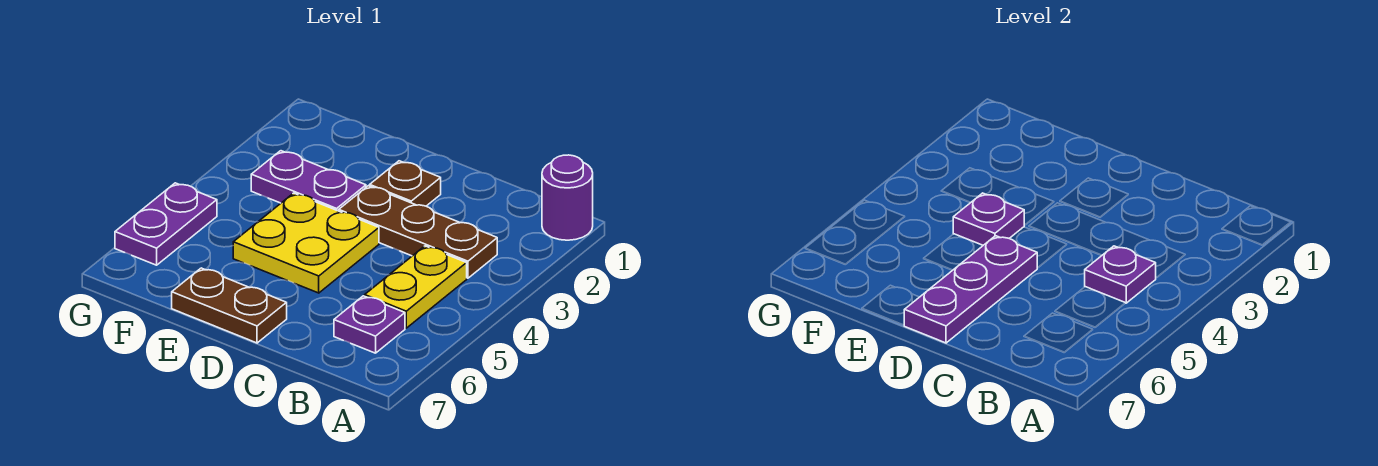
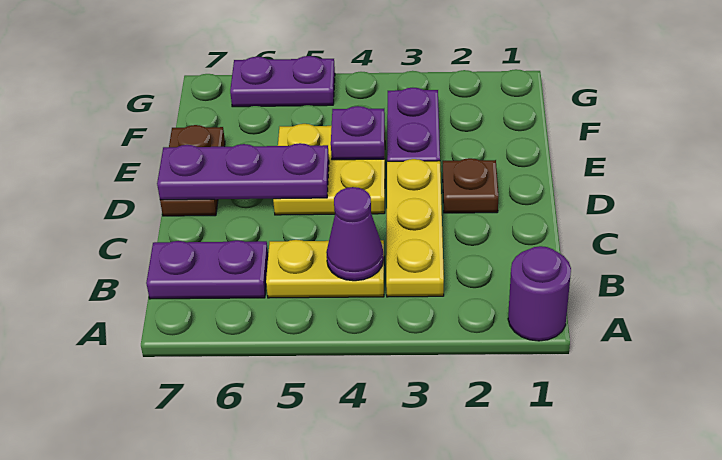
brown plate B3:D3 level 1 -> yellow plate B3:D3 level 1
purple plate B4 level 2 -> purple cone B4 level 2
purple plate B6 level 1 -> purple plate B6:B7 level 1

